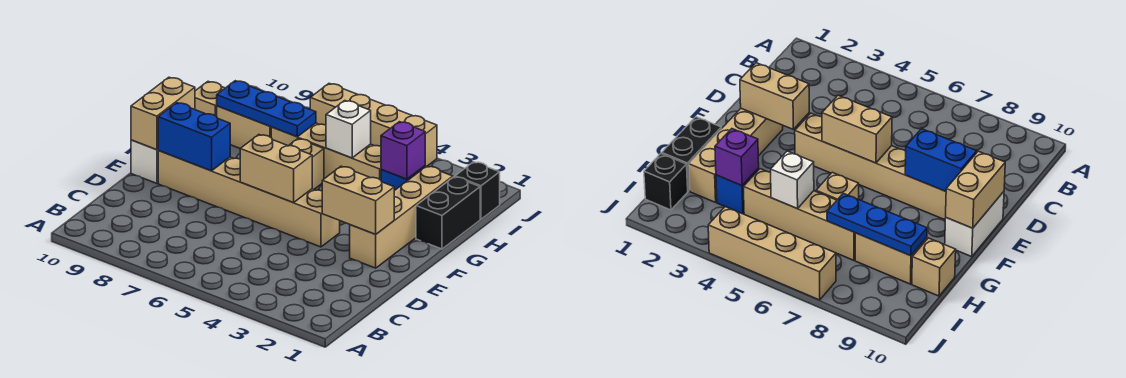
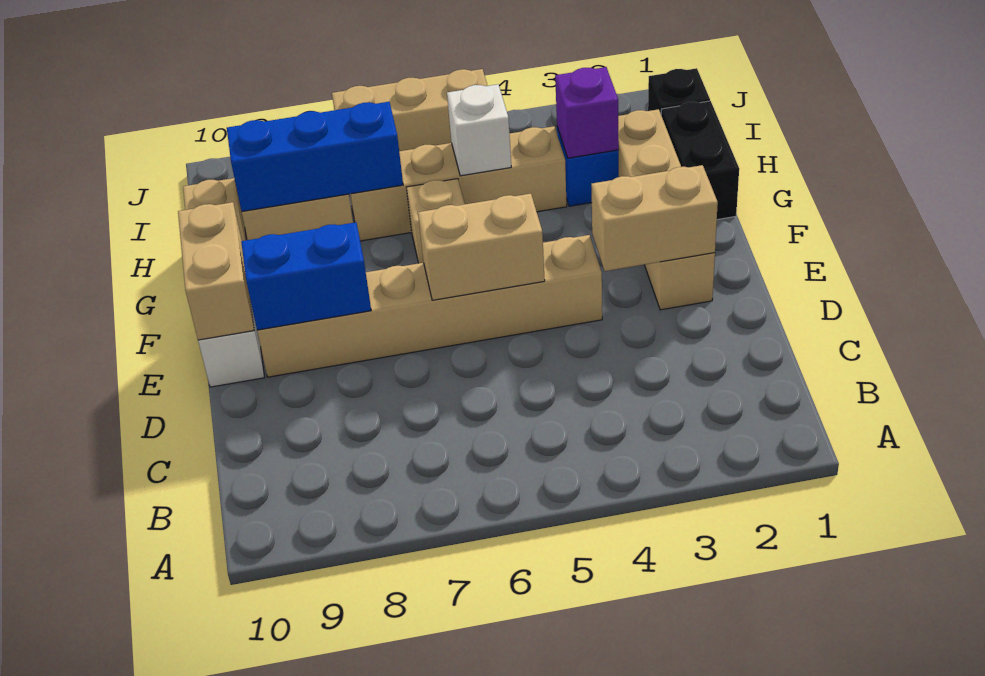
blue plate H7:H9 level 2 -> blue brick H7:H9 level 2
tan brick J4:J7 level 1 -> tan brick J5:J7 level 1

